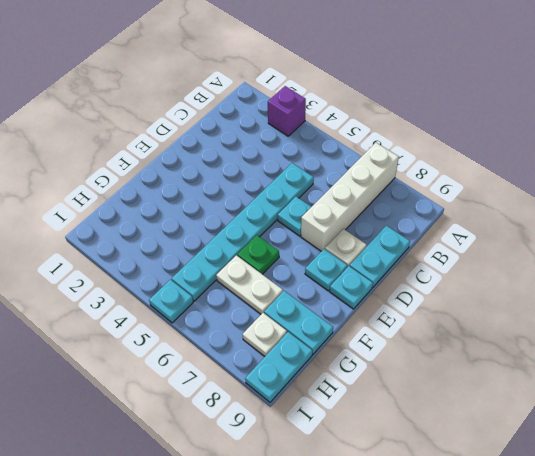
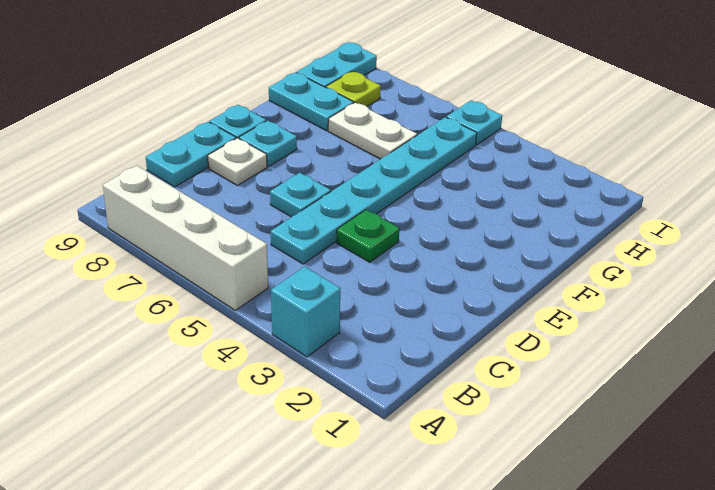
purple brick A3 level 1 -> cyan brick A3 level 1
white brick A7:D7 level 1 -> white brick A5:A8 level 1
green plate F6 level 1 -> green plate D4 level 1
white plate H8 level 1 -> lime plate H8 level 1

